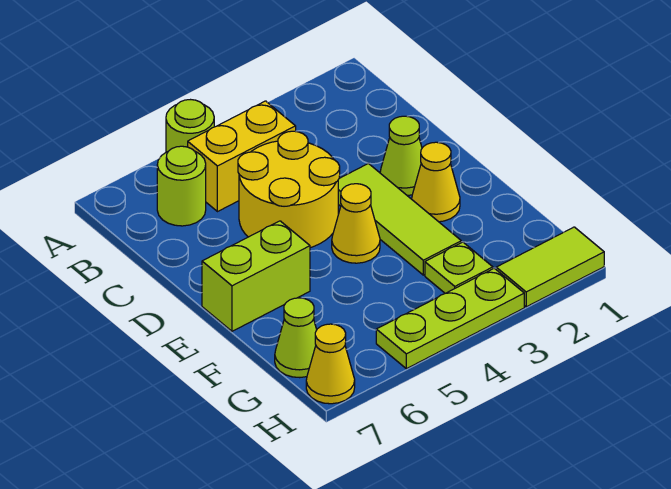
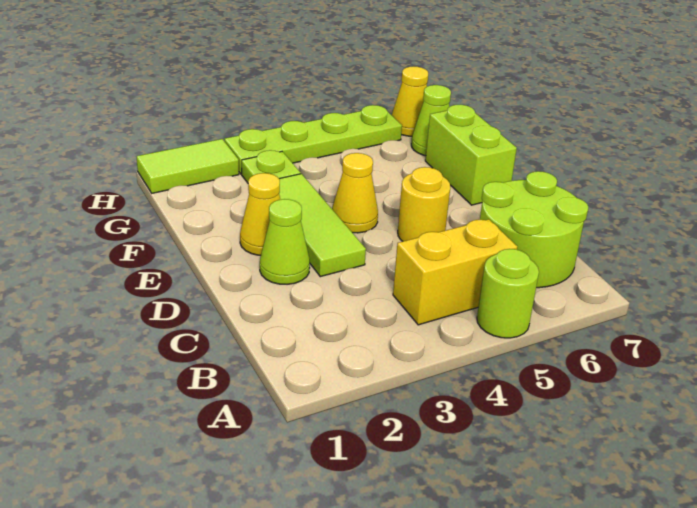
lime round brick B6 level 1 -> lime round brick B6:C7 level 1
yellow round brick C4:D5 level 1 -> yellow round brick D5 level 1
lime brick E6:E7 level 1 -> lime brick E7:F7 level 1
lime plate H3:H5 level 1 -> lime plate H3:H6 level 1

